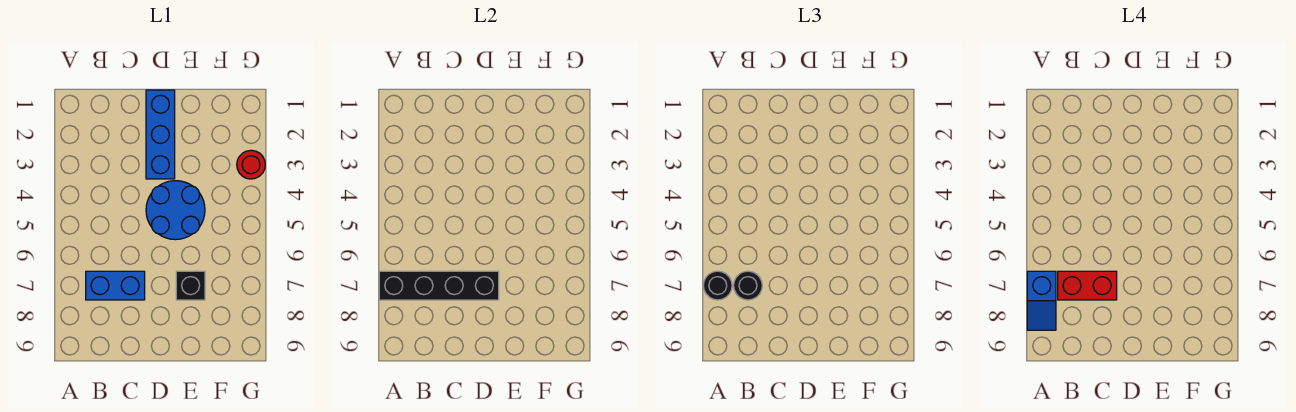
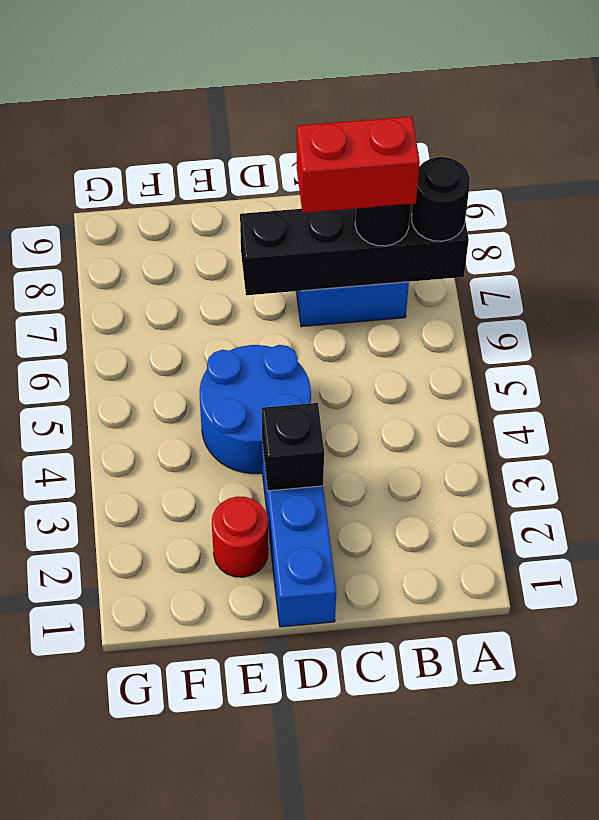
blue slope A7:A8 level 4 top 7 -> none
black brick E7 level 1 -> black brick D3 level 2
red round brick G3 level 1 -> red round brick E2 level 1

